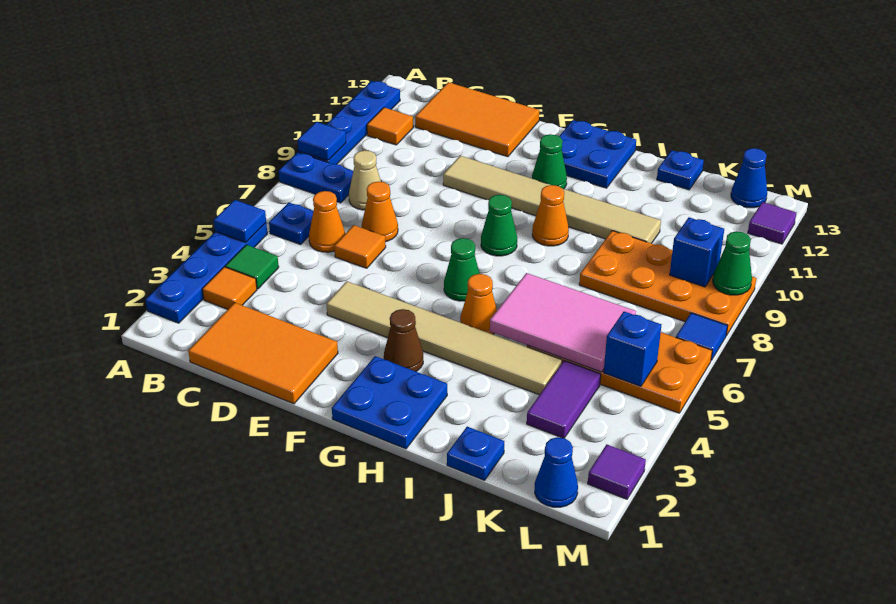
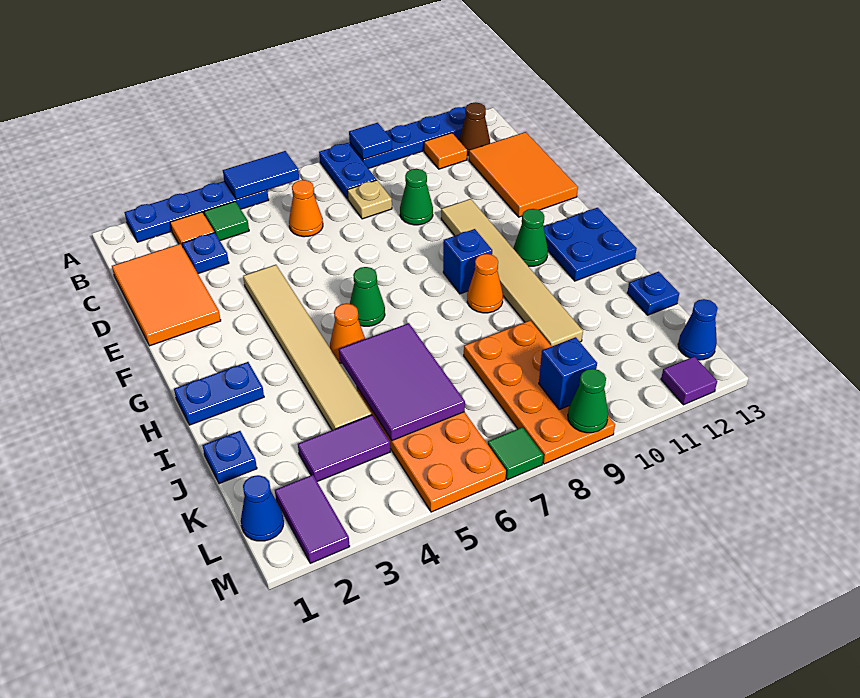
blue tile A5 level 2 -> blue tile A5:A6 level 2
blue plate B6 level 1 -> blue plate C3 level 1
tan cone C8 level 1 -> tan plate C8 level 1
orange tile D6 level 1 -> none
orange cone D7 level 1 -> none
blue plate G1:H2 level 1 -> blue plate H1:H2 level 1
brown cone G3 level 1 -> brown cone B12 level 1
green cone G8 level 1 -> green cone D9 level 1
pink tile I5:K6 level 2 -> purple tile I5:K6 level 2
blue brick L5 level 2 -> blue brick G9 level 1
purple tile M2 level 1 -> purple tile L2:M2 level 1
blue tile M7 level 1 -> green tile M7 level 1

